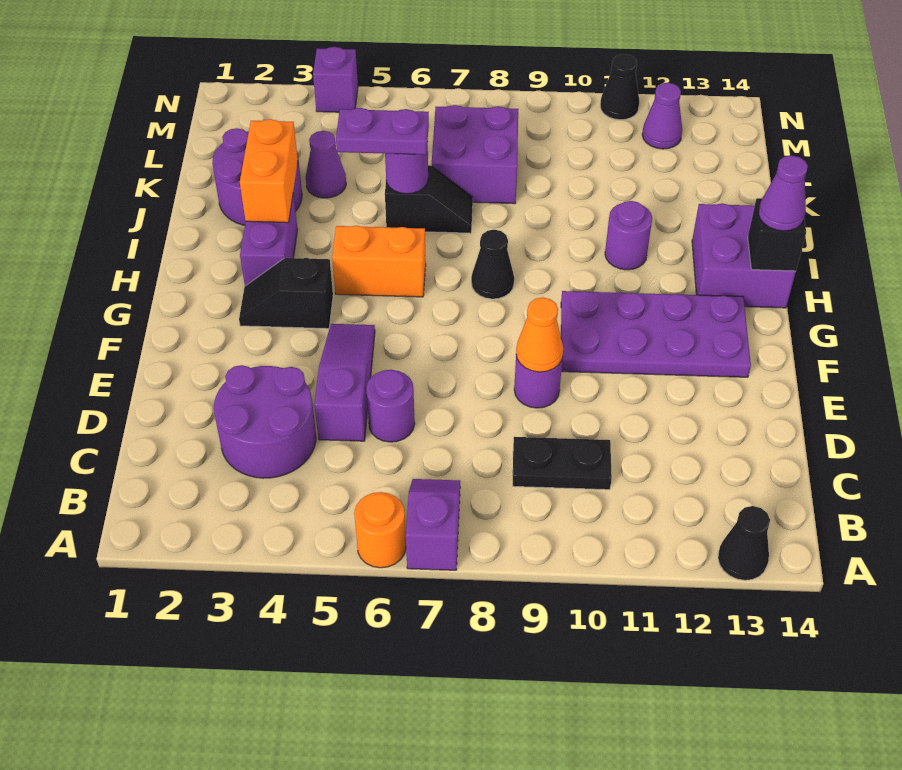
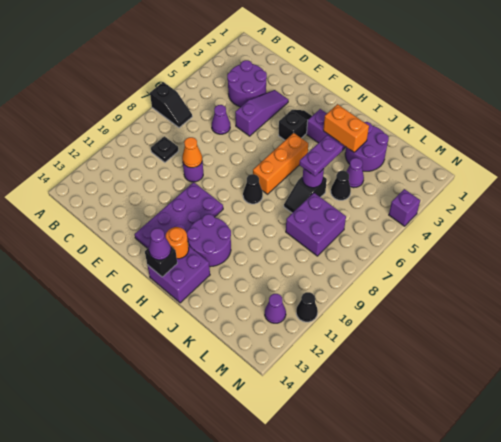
orange round brick A6 level 1 -> orange round brick H13 level 2
purple slope A7:B7 level 1 top A -> black slope A7:B7 level 1 top A
black cone A13 level 1 -> black cone K5 level 1
black plate C9:C10 level 1 -> black plate C9 level 1
purple slope D5:F5 level 1 top D -> purple slope E3:E5 level 1 top 5
purple round brick D6 level 1 -> purple cone D6 level 1
orange brick H5:H6 level 1 -> orange brick H5:H7 level 1
purple round brick I11 level 1 -> purple round brick H11:I12 level 1

